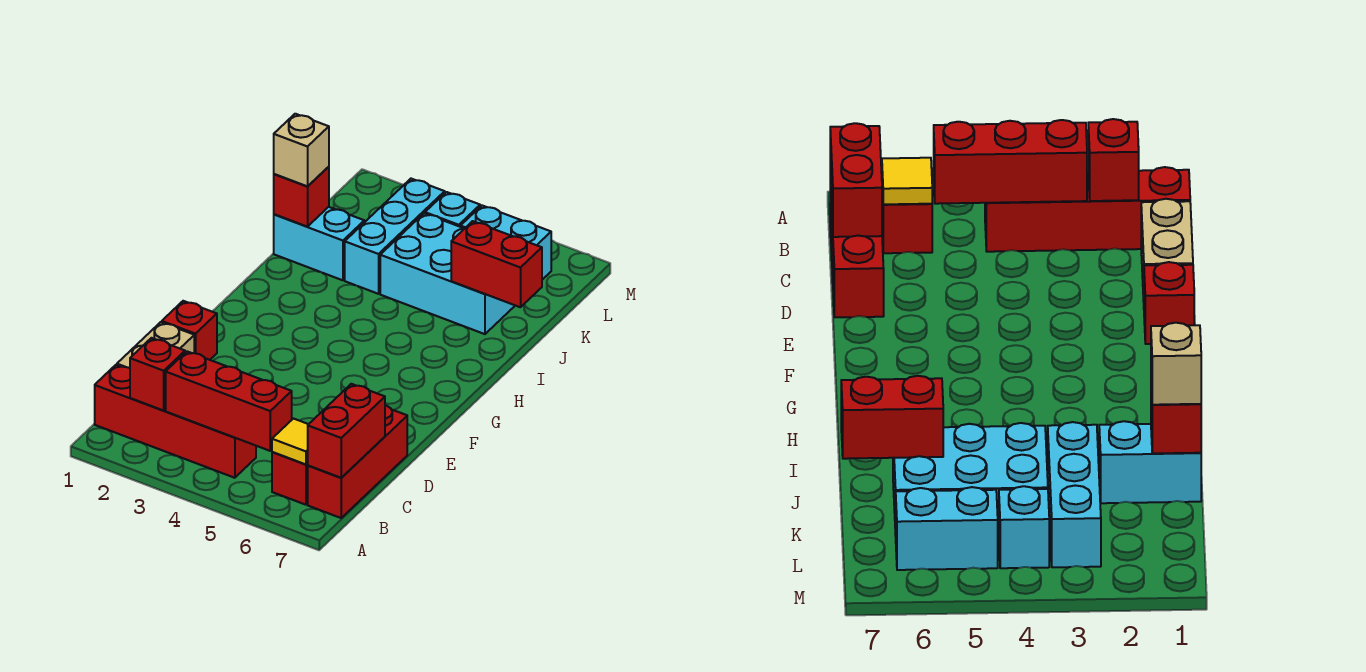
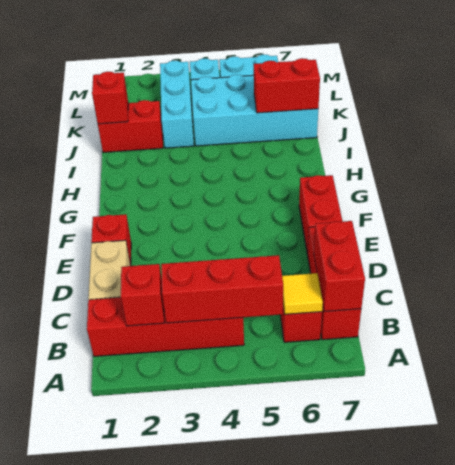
none -> red brick E7:F7 level 1
cyan brick J1:J2 level 1 -> red brick J1:J2 level 1
tan brick J1 level 3 -> none
cyan brick J4:K6 level 1 -> cyan brick J4:K7 level 1

